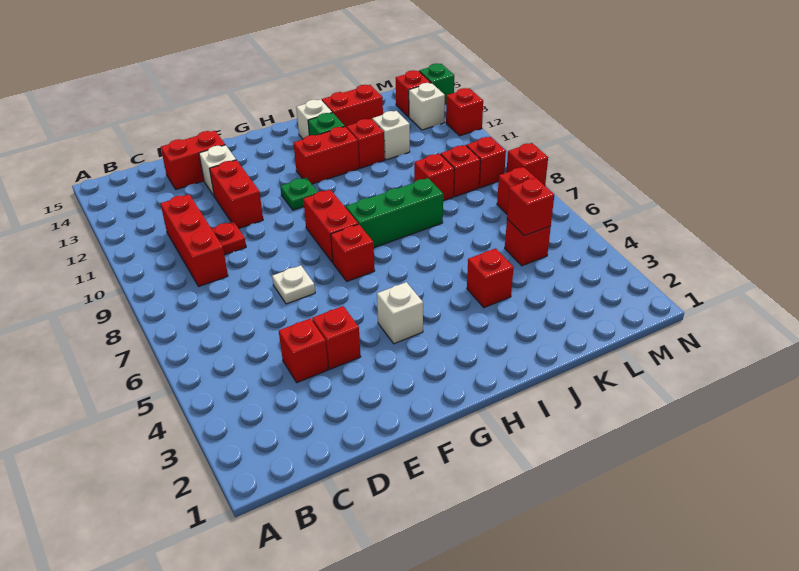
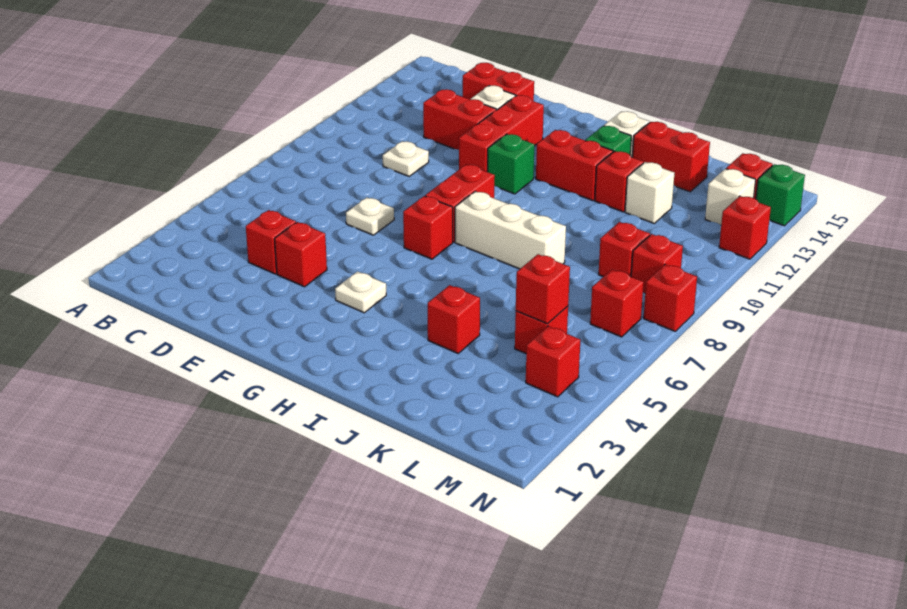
red brick C9:C11 level 1 -> red brick F11:F13 level 1
red plate D10 level 1 -> white plate D10 level 1
red brick E11:E12 level 1 -> red brick D12:E12 level 1
white brick G4 level 1 -> white plate G4 level 1
green plate G11 level 1 -> green brick G11 level 1
green brick H8:J8 level 1 -> white brick H8:J8 level 1
red brick K9 level 1 -> red brick M4 level 1

